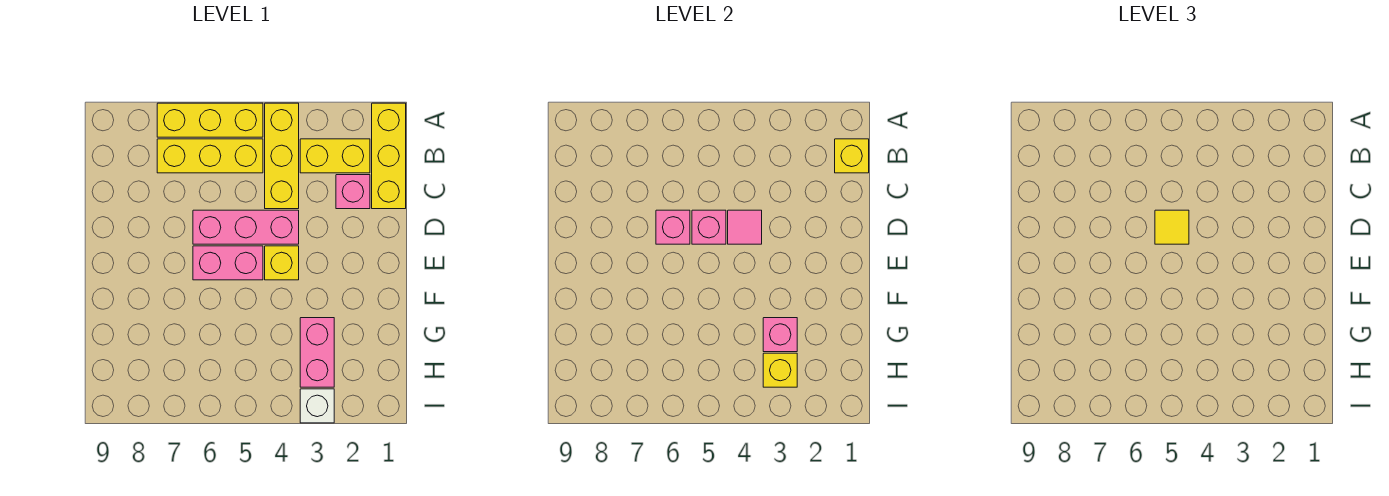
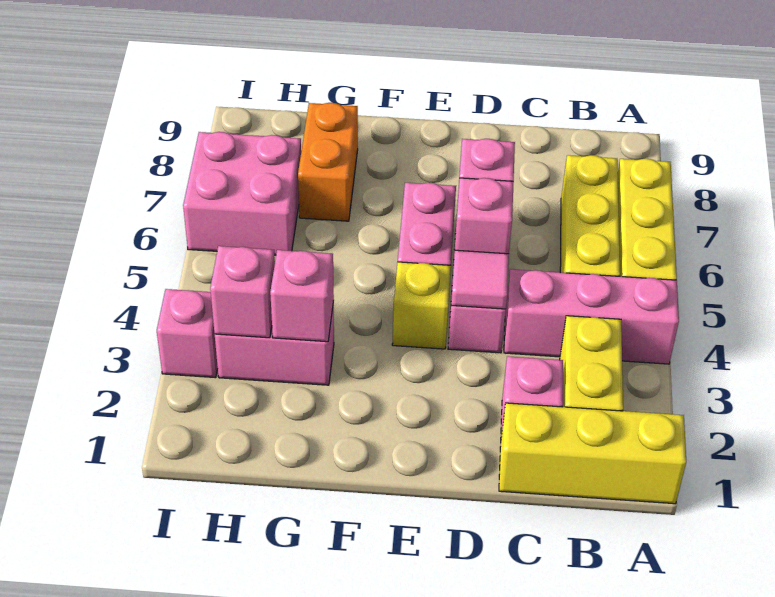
yellow brick A4:C4 level 1 -> pink brick A4:C4 level 1
yellow brick B1 level 2 -> none
yellow tile D5 level 3 -> none
none -> orange brick G7:G8 level 1
yellow brick H3 level 2 -> pink brick H3 level 2
none -> pink brick H6:I7 level 1
white brick I3 level 1 -> pink brick I3 level 1

